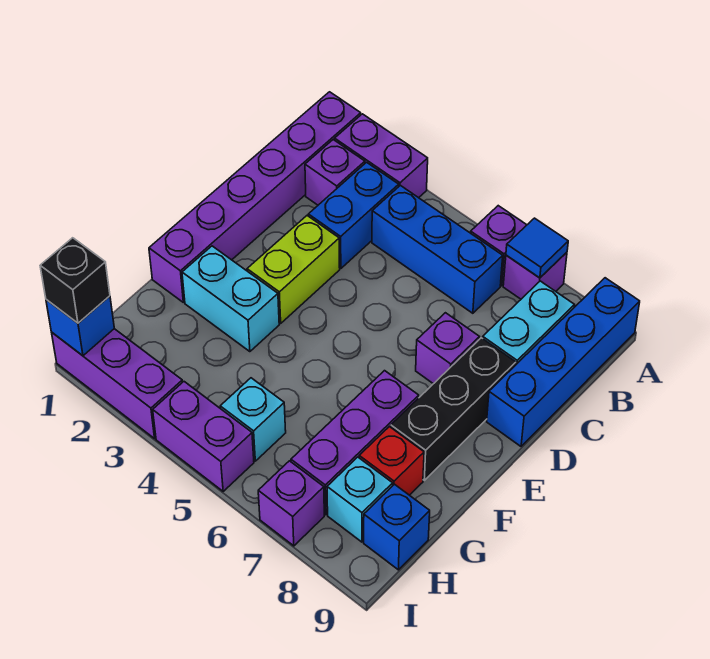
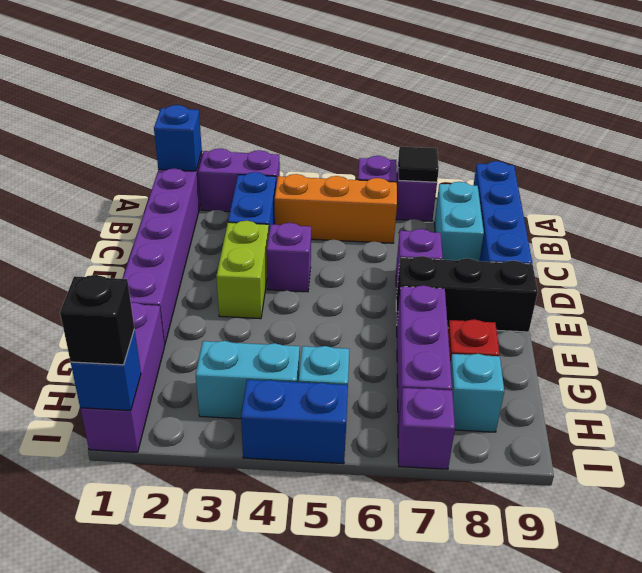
blue tile A7 level 2 -> black tile A7 level 2
purple brick B2 level 1 -> purple brick D4 level 1
blue brick B4:B6 level 1 -> orange brick B4:B6 level 1
black brick D8:F8 level 1 -> black brick E7:E9 level 1
cyan brick F2:F3 level 1 -> cyan brick H3:H4 level 1
blue brick H9 level 1 -> blue brick A1 level 2
purple brick I1:I3 level 1 -> purple brick G1:I1 level 1
purple brick I4:I5 level 1 -> blue brick I4:I5 level 1

